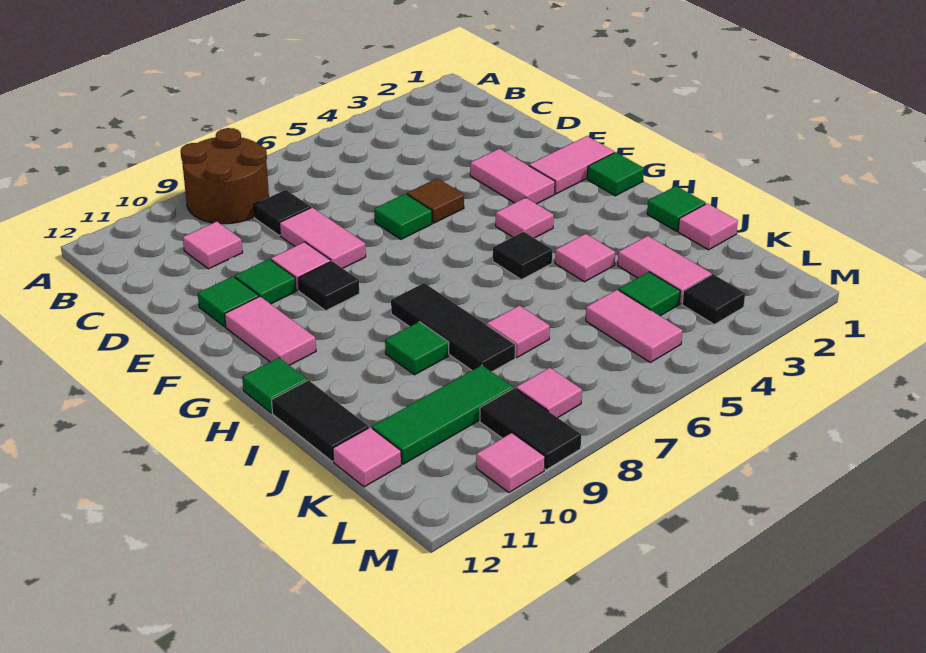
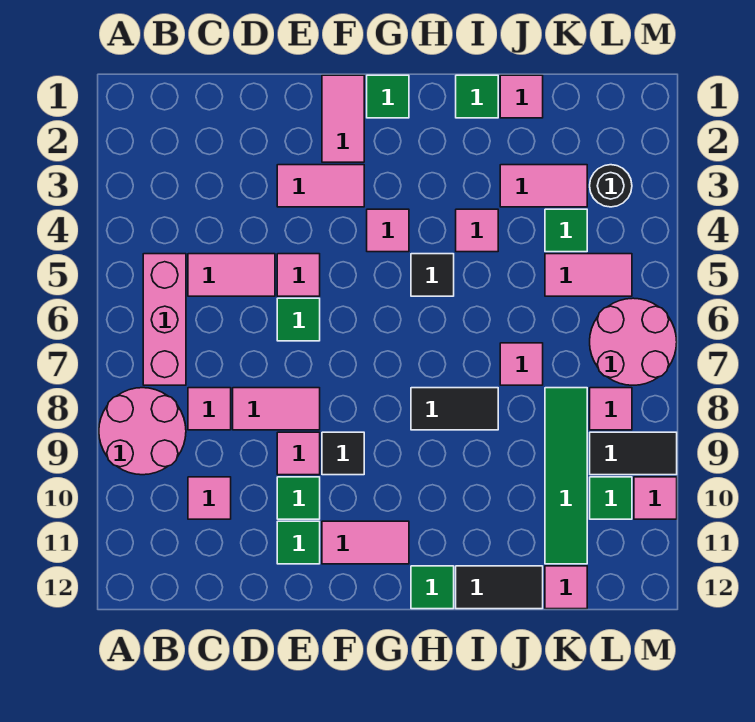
brown round brick A8:B9 level 1 -> pink round brick A8:B9 level 1
none -> pink brick B5:B7 level 1
none -> pink tile C5:D5 level 1
black tile C8 level 1 -> pink tile C8 level 1
brown tile E5 level 1 -> pink tile E5 level 1
black tile H8:J8 level 1 -> black tile H8:I8 level 1
green tile I9 level 1 -> green tile L10 level 1
green tile K9:K11 level 1 -> green tile K8:K11 level 1
black tile L3 level 1 -> black round brick L3 level 1
none -> pink round brick L6:M7 level 1

